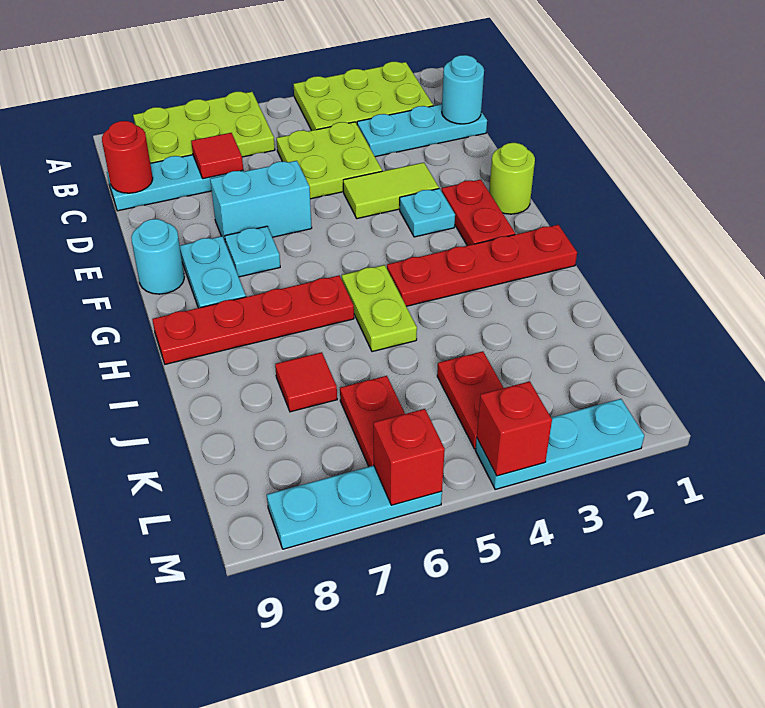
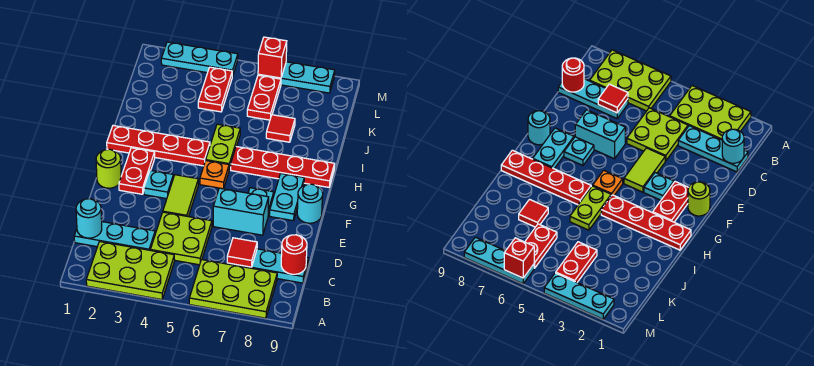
lime tile E3:E4 level 1 -> lime tile E4:F4 level 1
none -> orange plate G5 level 1
red brick M4 level 2 -> none

